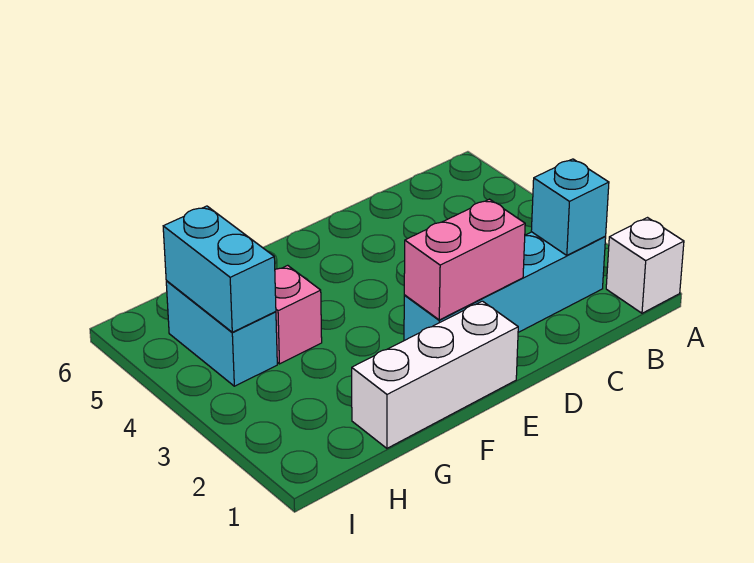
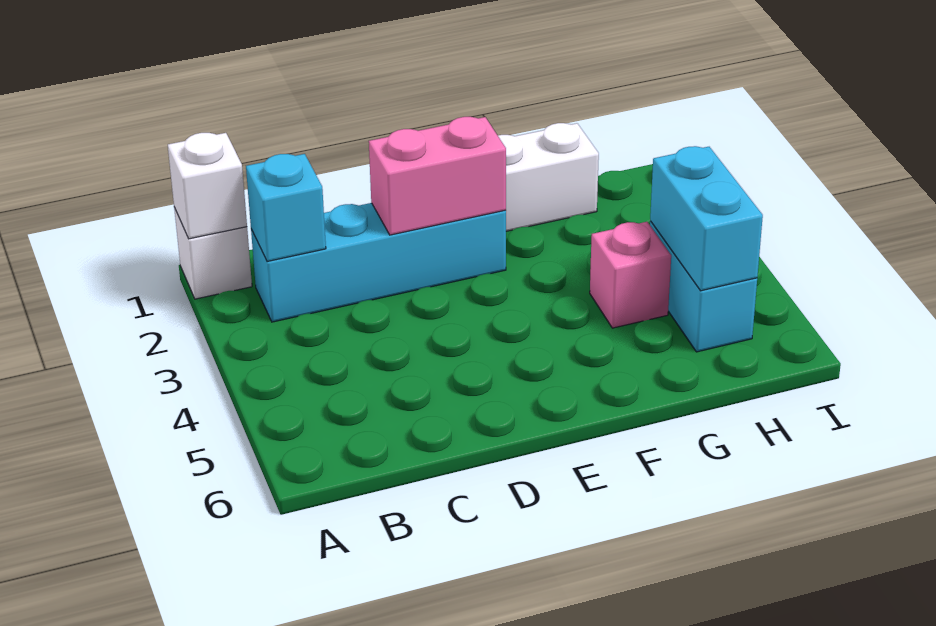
none -> white brick A1 level 2

